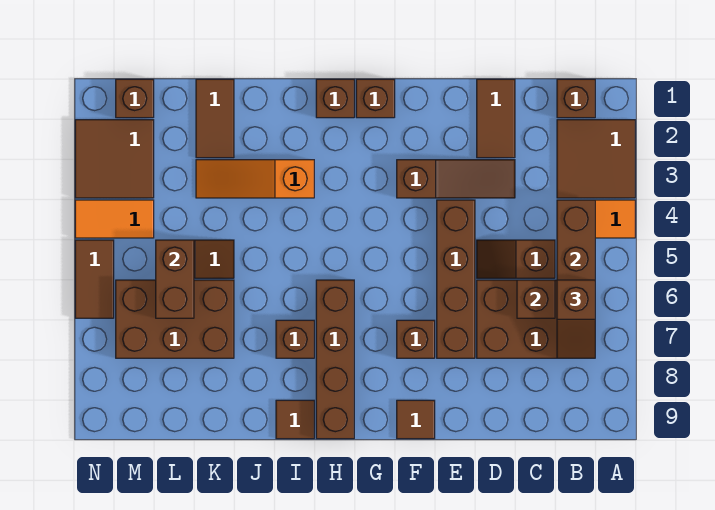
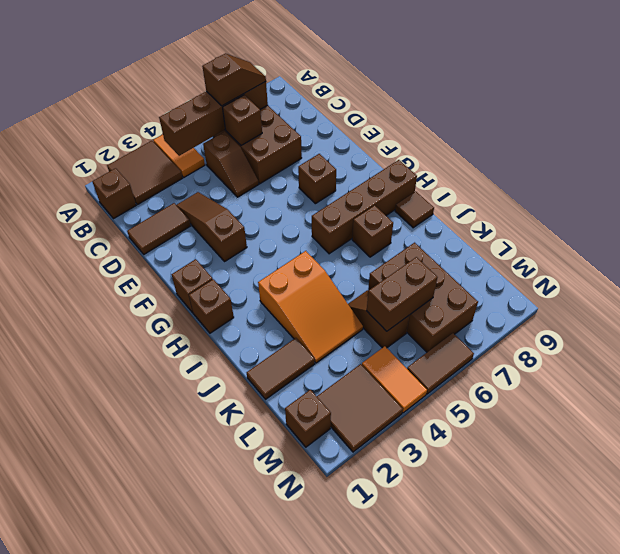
brown brick E4:E7 level 1 -> none
brown tile F9 level 1 -> none
orange slope I3:K3 level 1 top I -> orange slope I3:K4 level 1 top I

